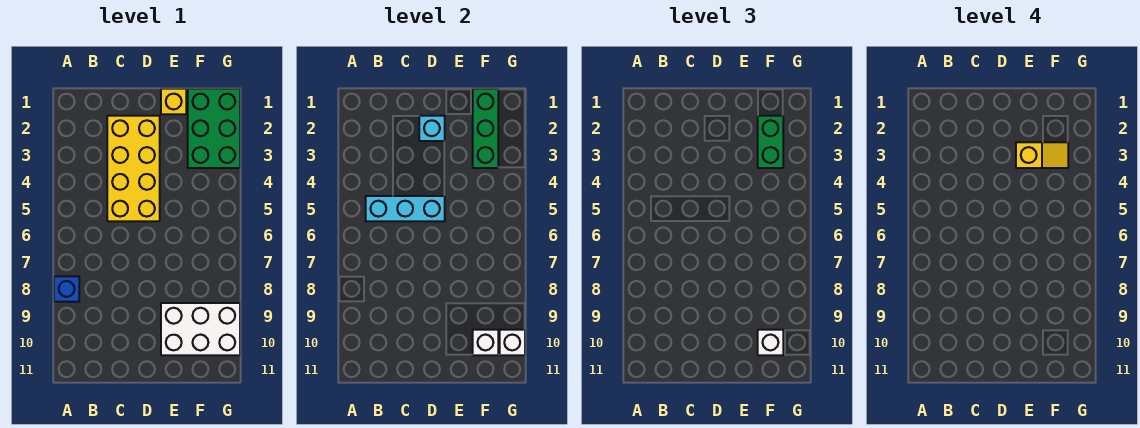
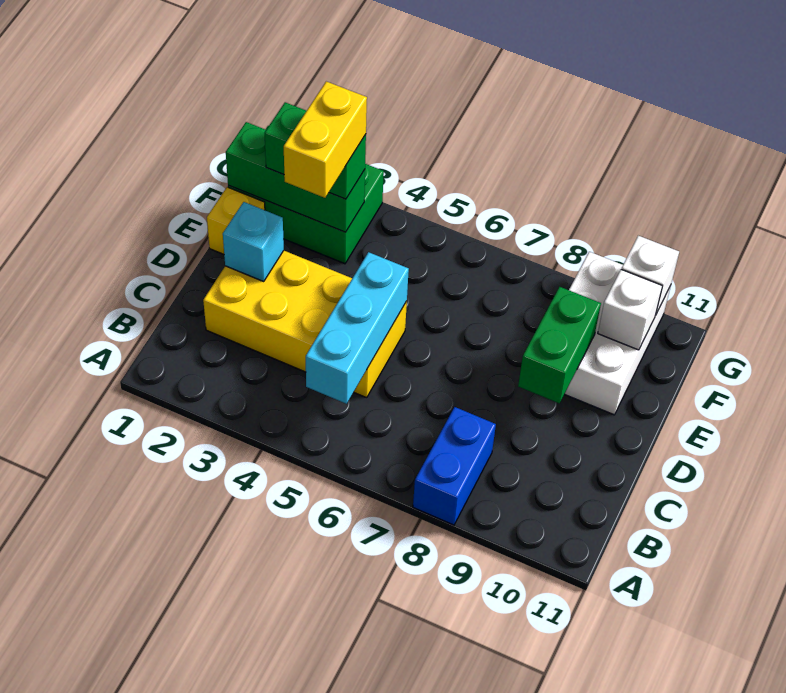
blue brick A8 level 1 -> blue brick A8:B8 level 1
none -> green brick D9:E9 level 2
yellow slope E3:F3 level 4 top E -> yellow brick E3:F3 level 4
white brick F10 level 3 -> none

